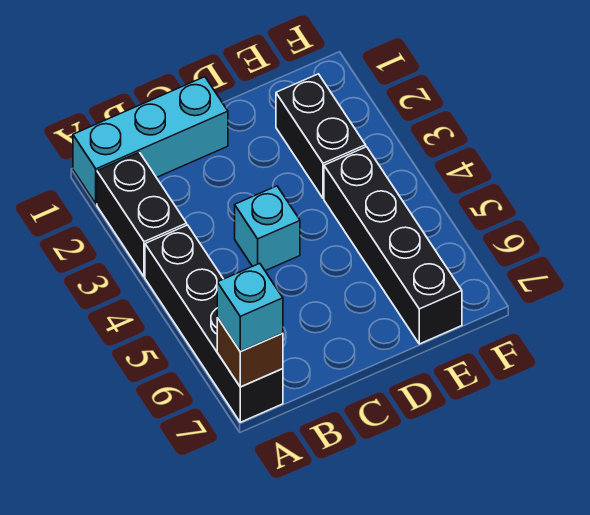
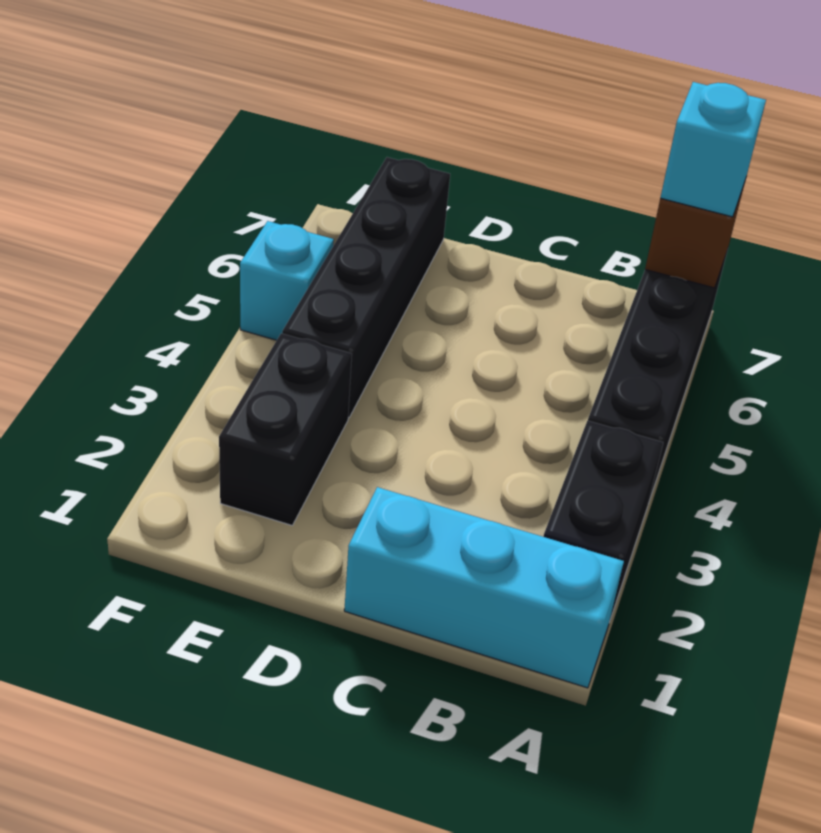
cyan brick C4 level 1 -> cyan brick F5 level 1

